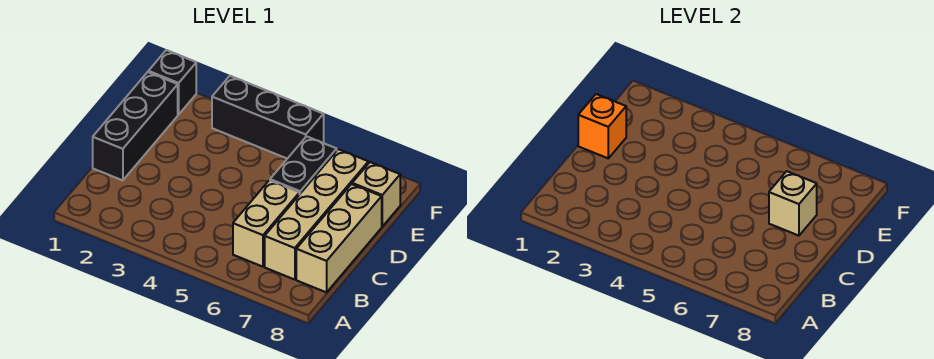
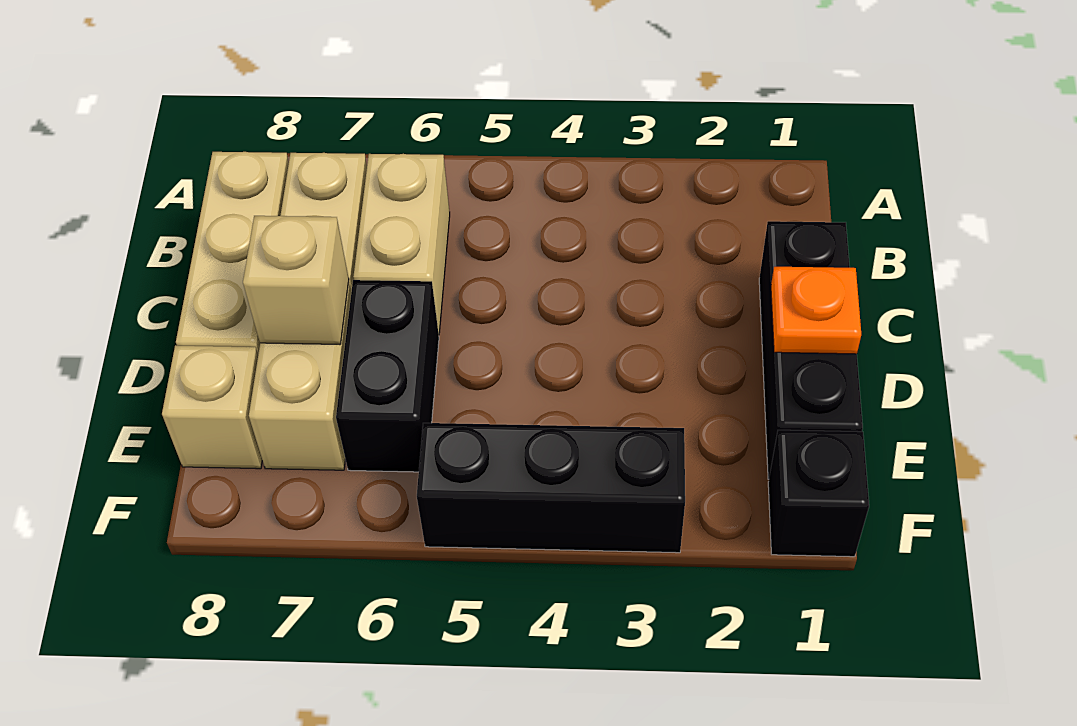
orange brick D1 level 2 -> orange plate D1 level 2

